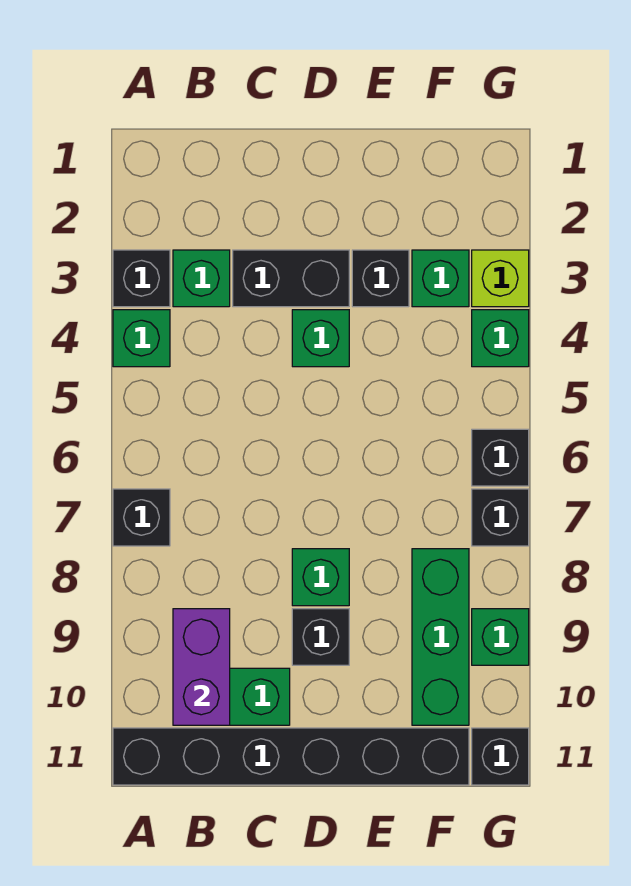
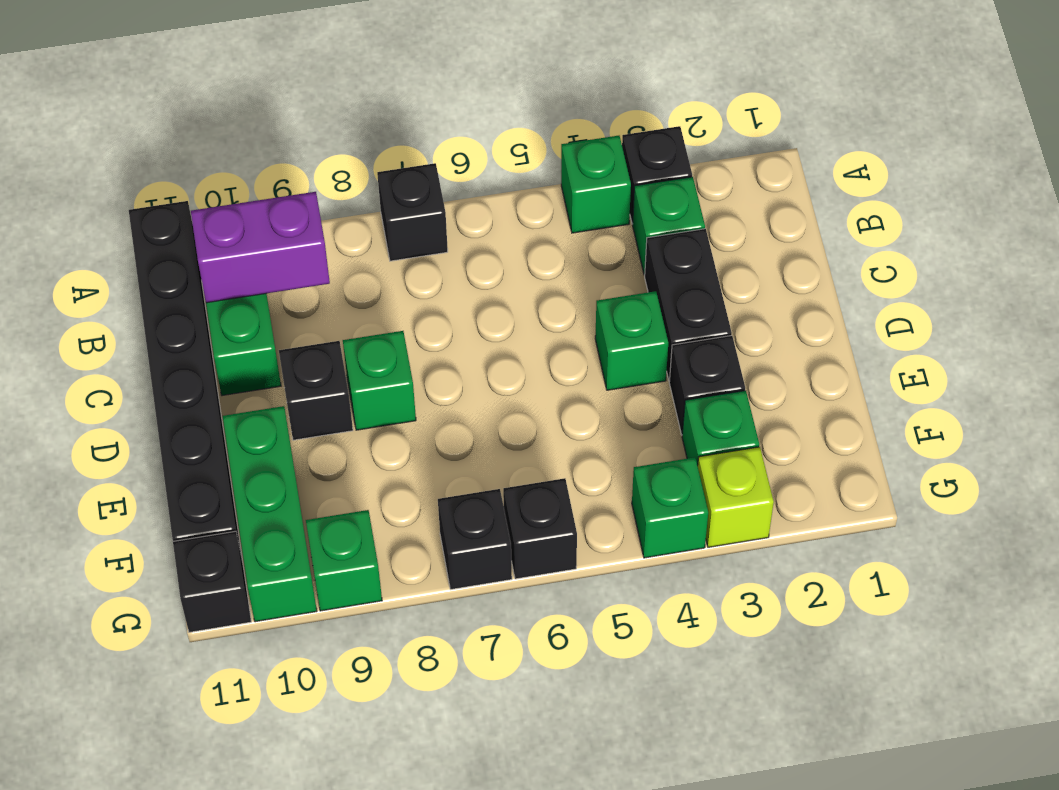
green brick F8:F10 level 1 -> green brick E10:G10 level 1

